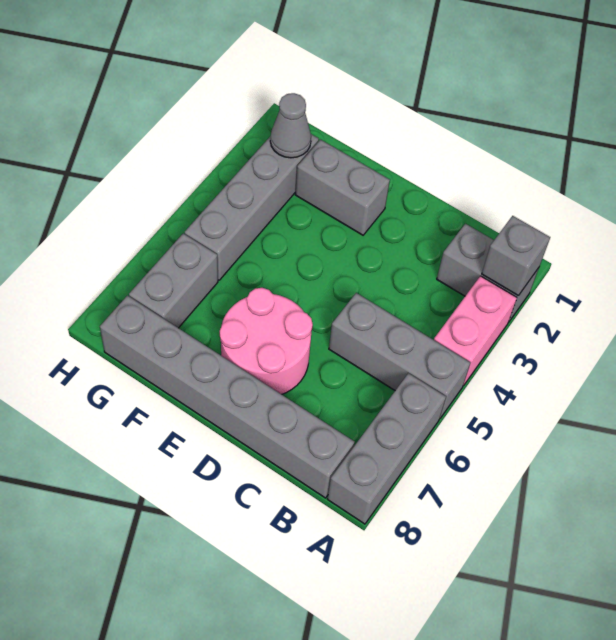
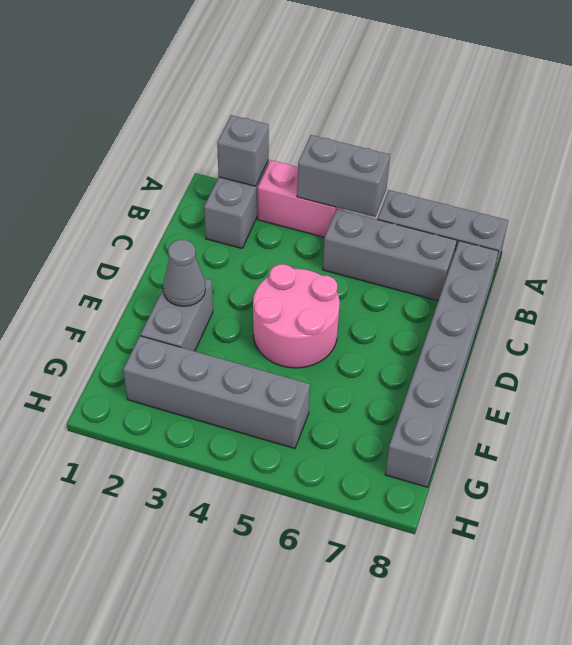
grey brick A5:C5 level 1 -> grey brick B5:B7 level 1
pink round brick D6:E7 level 1 -> pink round brick D4:E5 level 1
grey cone G2 level 2 -> grey cone E2 level 2
grey brick G6:G7 level 1 -> grey brick A4:A5 level 2

